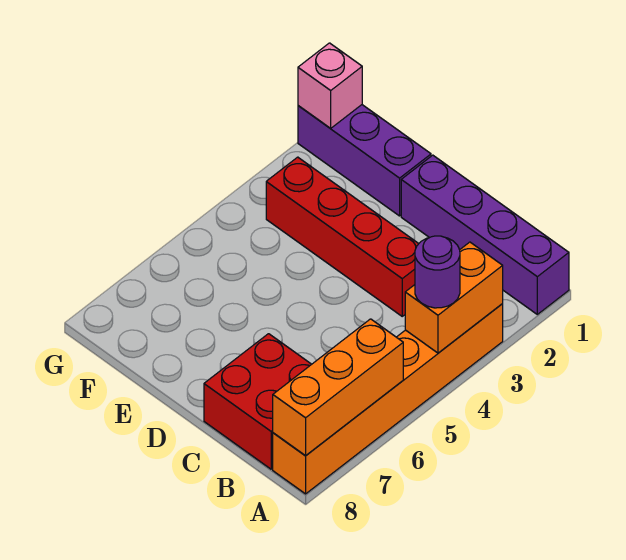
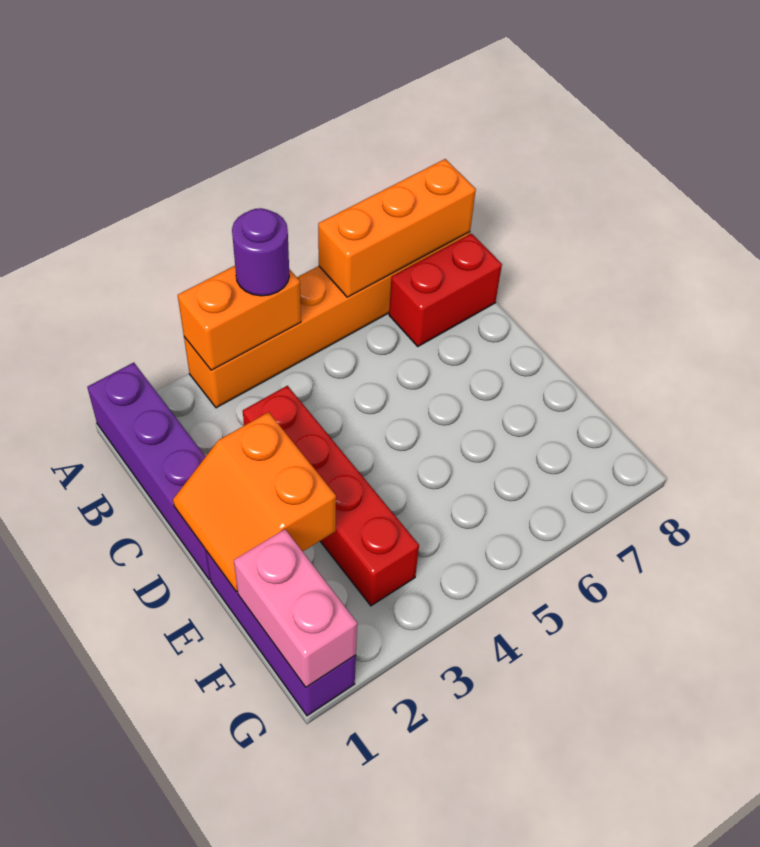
red brick B7:C8 level 1 -> red brick B7:B8 level 1
none -> orange slope D1:E2 level 2 top 2
pink brick G1 level 2 -> pink brick F1:G1 level 2

